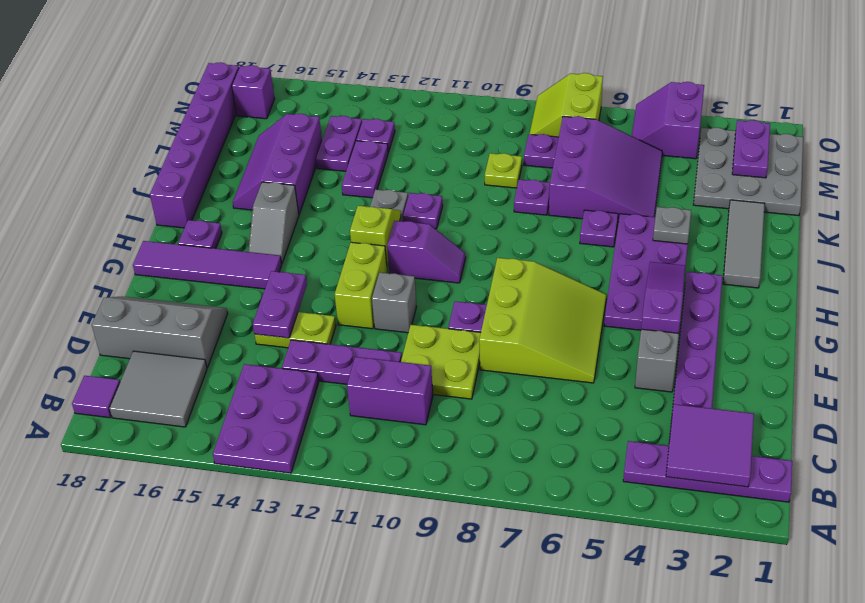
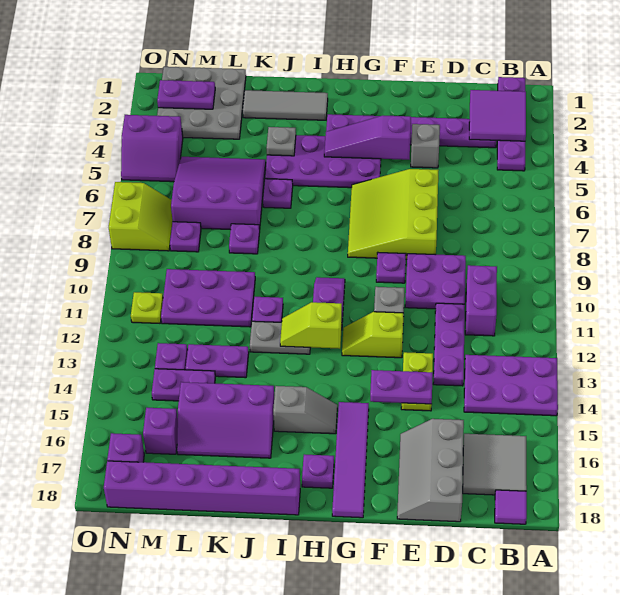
lime plate D9:E10 level 1 -> purple plate D9:E10 level 1
lime slope E6:G8 level 1 top 8 -> lime slope E6:G8 level 1 top E
lime brick F12:G12 level 1 -> lime slope F12:G12 level 1 top F
none -> purple plate K10:M11 level 1
lime plate L9 level 1 -> lime plate N11 level 1
none -> purple brick M16 level 1
lime slope N7:O8 level 1 top 7 -> lime slope N7:O8 level 1 top O

